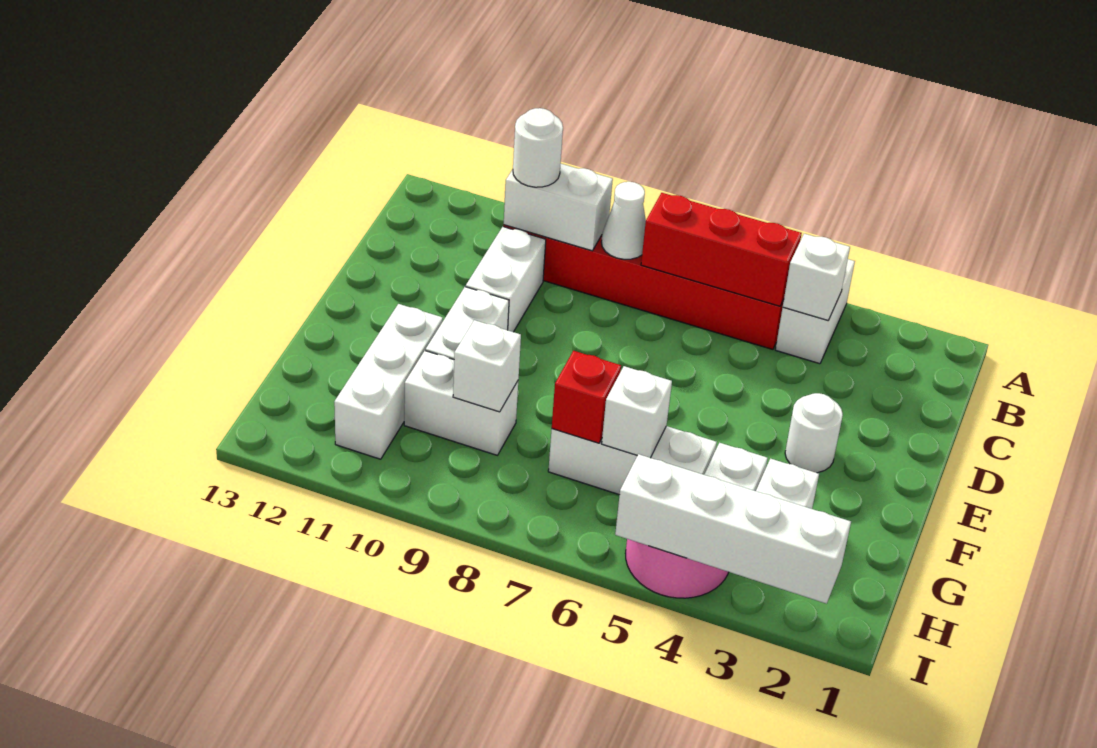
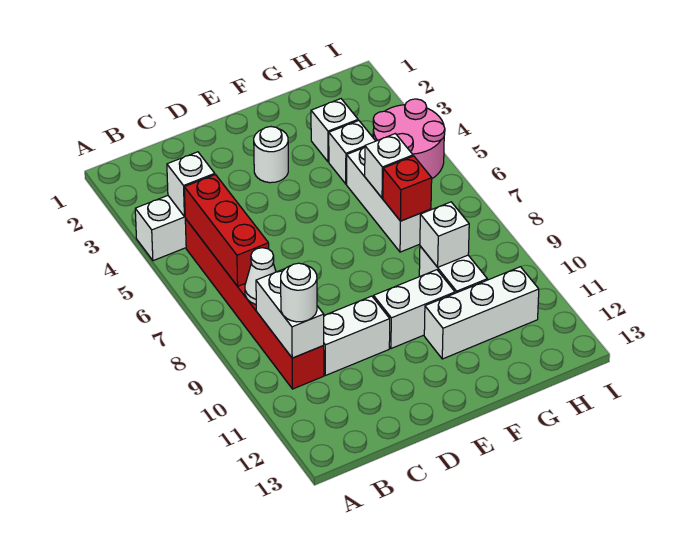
white brick I2:I5 level 2 -> none

